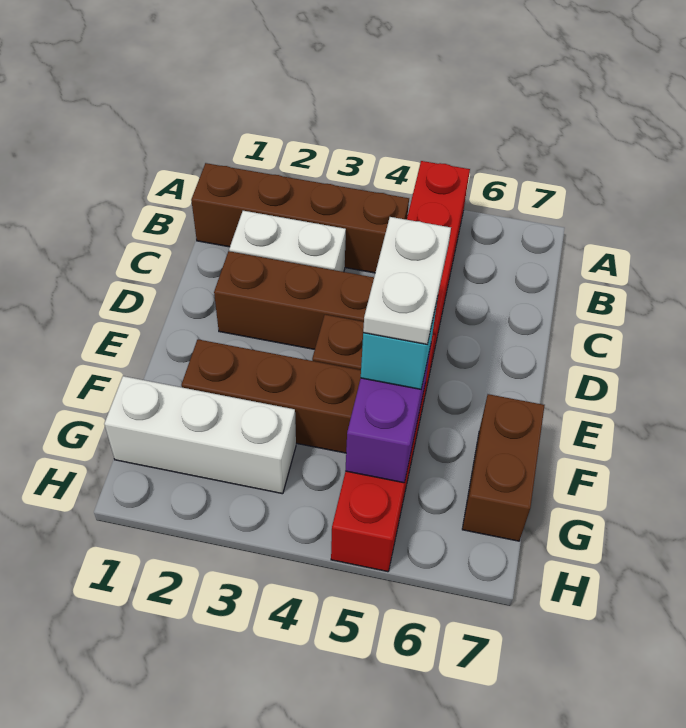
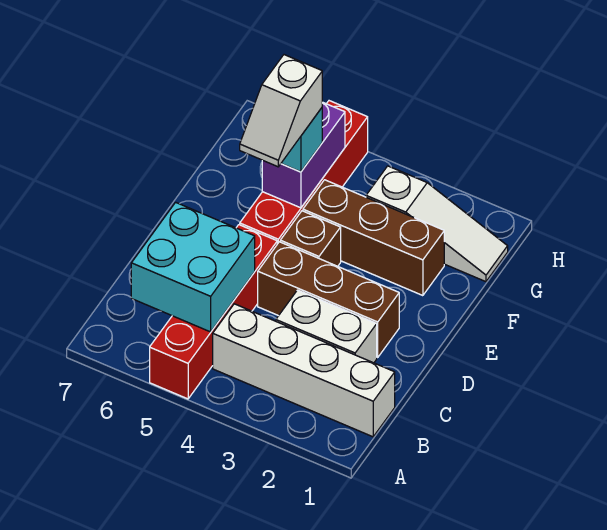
brown brick B1:B4 level 1 -> white brick B1:B4 level 1
none -> cyan brick B5:C6 level 2
white plate E5:F5 level 4 -> white slope E5:F5 level 4 top F
brown brick F7:G7 level 1 -> none
white brick G1:G3 level 1 -> white slope G1:G3 level 1 top 3

